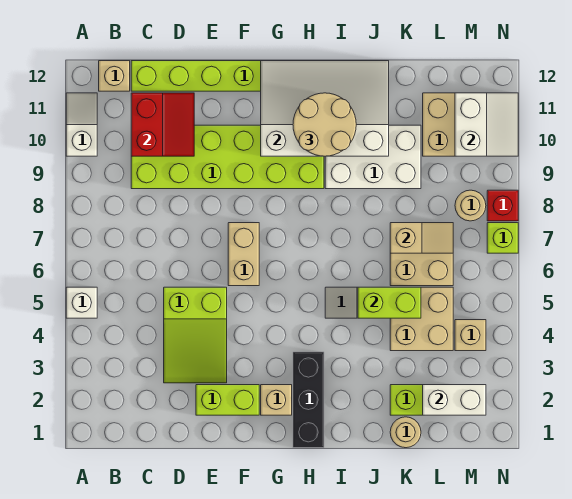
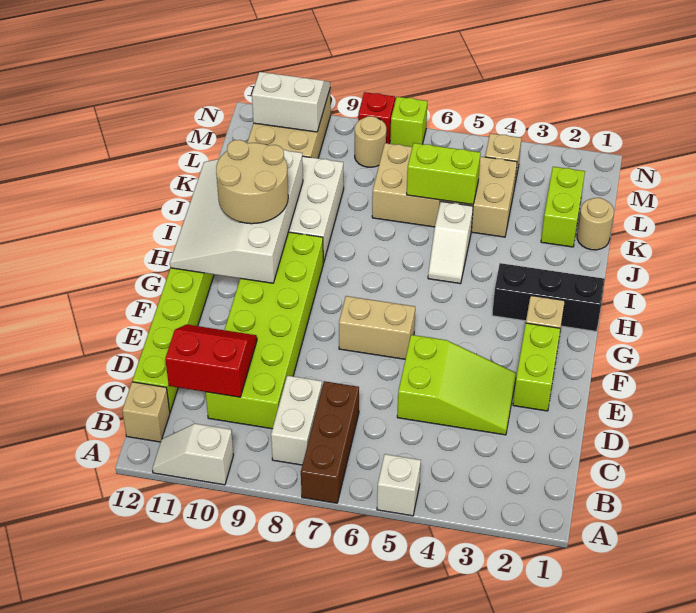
none -> brown brick A7:C7 level 1
lime brick J5:K5 level 2 -> lime brick K5:K6 level 2
tan slope K7:L7 level 2 top K -> none
white brick L2:M2 level 2 -> white brick B8:C8 level 1

